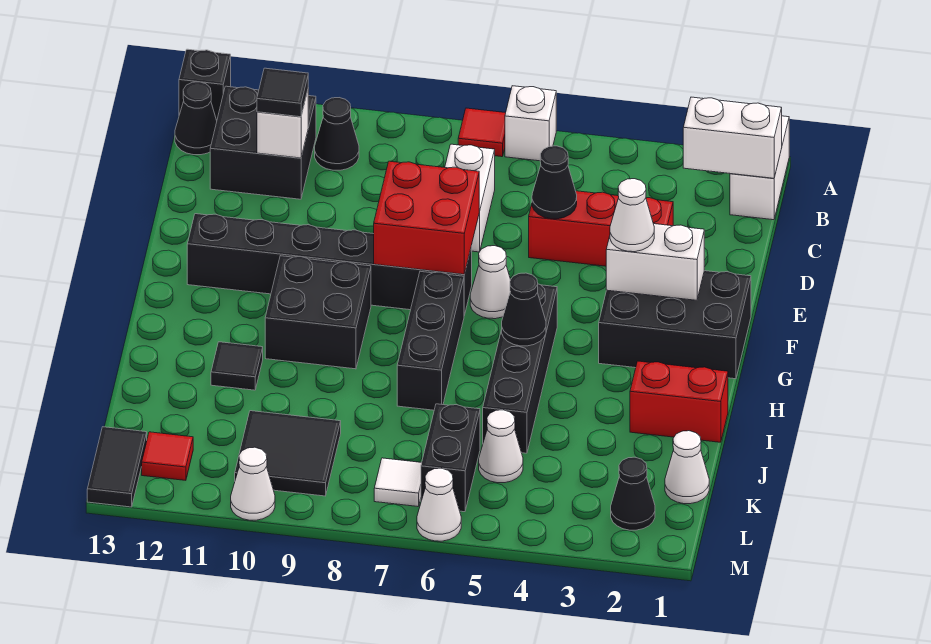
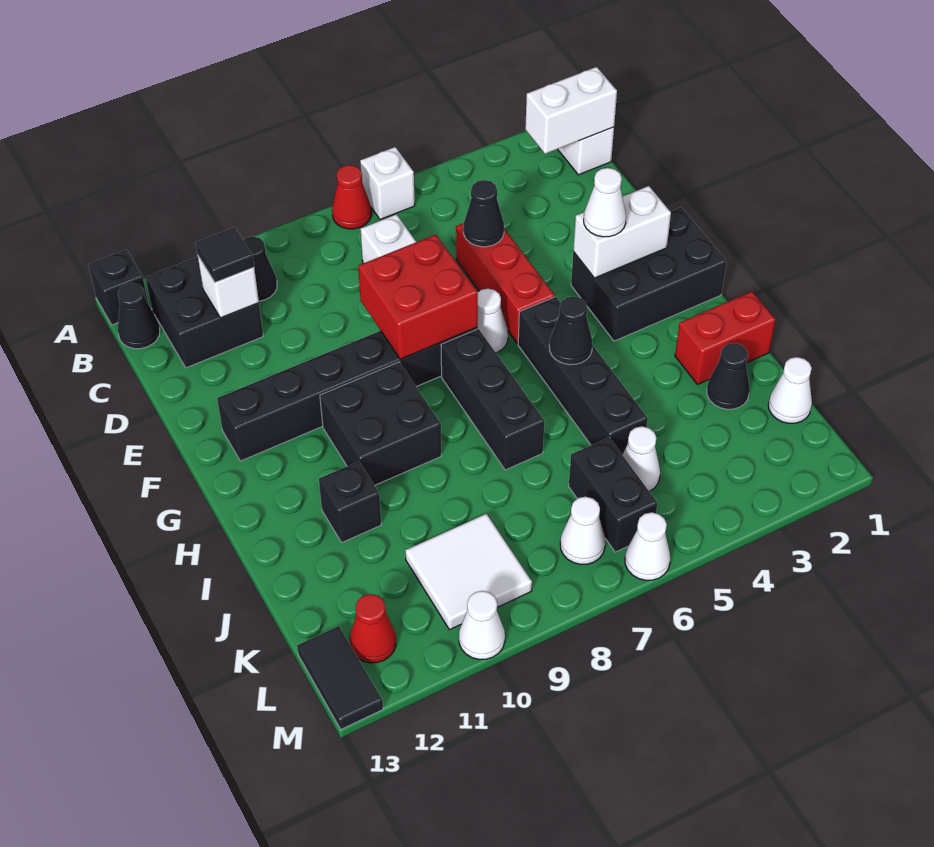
red tile A7 level 1 -> red cone A7 level 1
red brick D3:D5 level 1 -> red brick D5:F5 level 1
black tile I11 level 1 -> black brick I11 level 1
black tile K9:L10 level 1 -> white tile K9:L10 level 1
black cone L2 level 1 -> black cone J2 level 1
white tile L7 level 1 -> white cone L7 level 1
red tile L12 level 1 -> red cone L12 level 1

